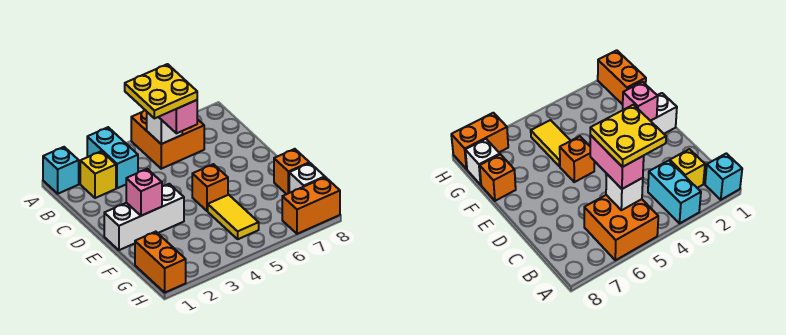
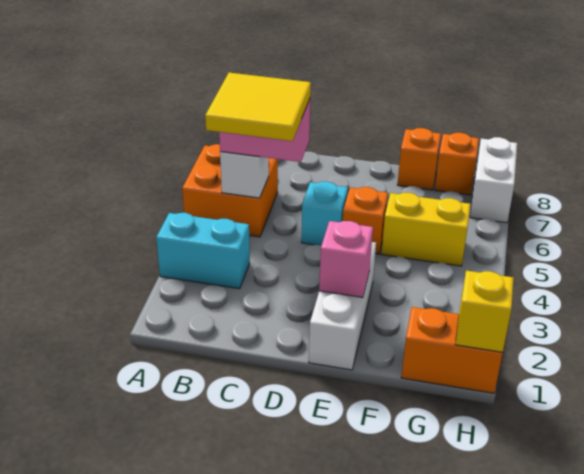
cyan brick A1 level 1 -> cyan brick D5 level 1
yellow brick B2 level 1 -> yellow brick H1 level 2
yellow plate B4:C5 level 4 -> yellow tile B4:C5 level 4
yellow tile F5:G5 level 1 -> yellow brick F5:G5 level 1
white brick G8 level 1 -> orange brick G8 level 1
orange brick H7:H8 level 1 -> white brick H7:H8 level 1

